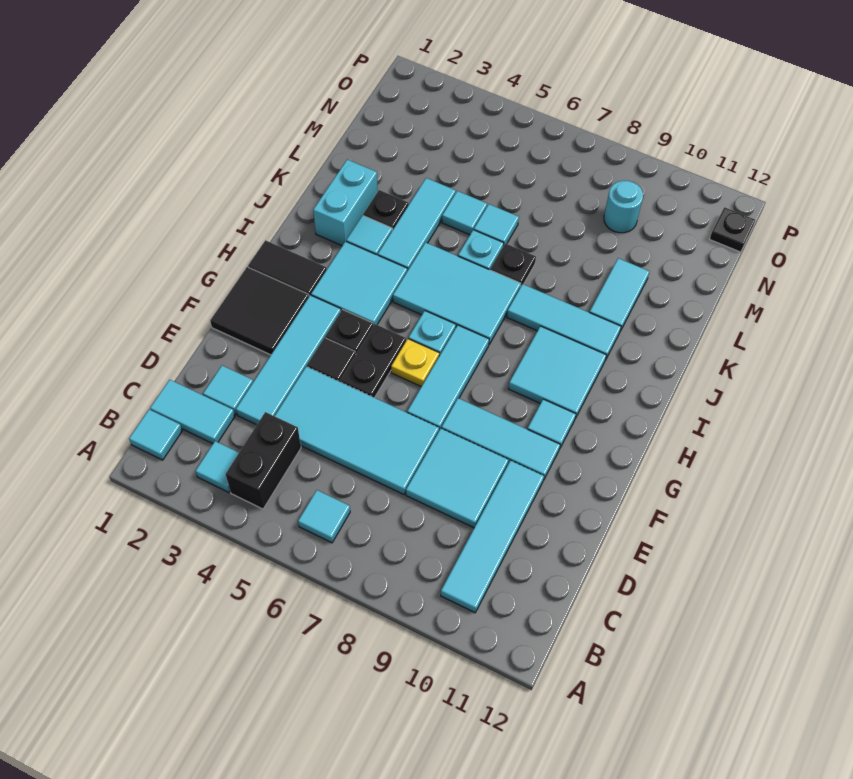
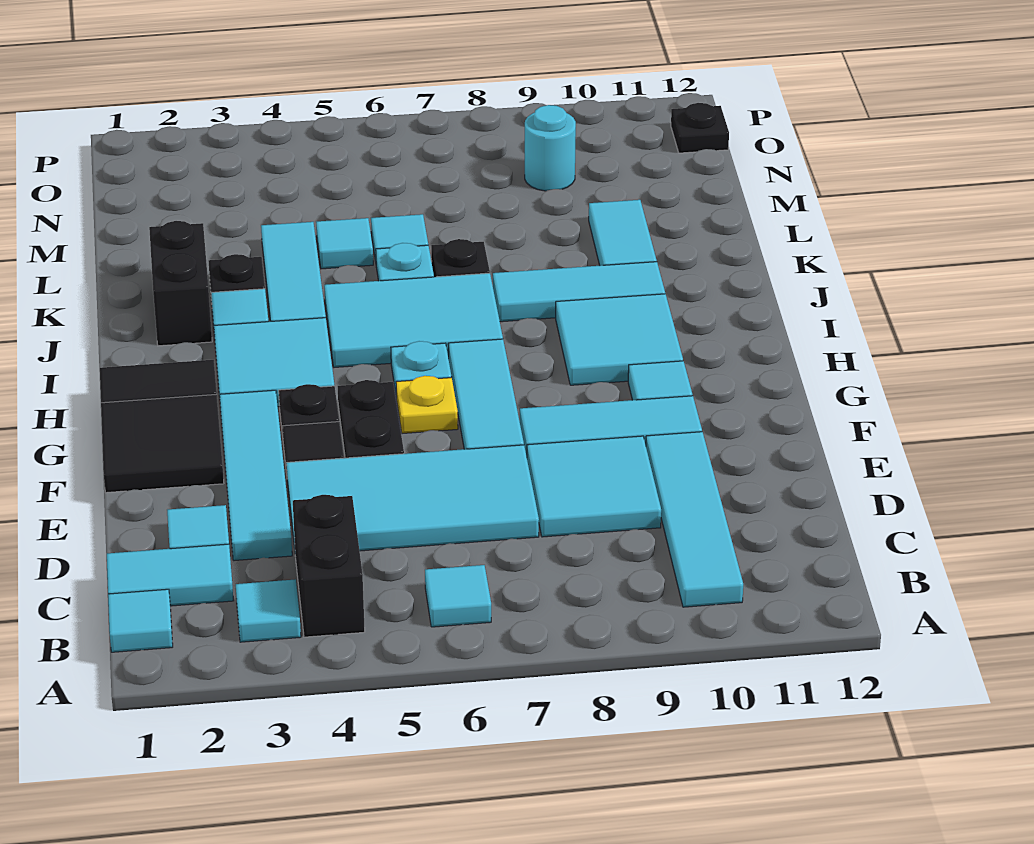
cyan brick J2:K2 level 1 -> black brick J2:K2 level 1

